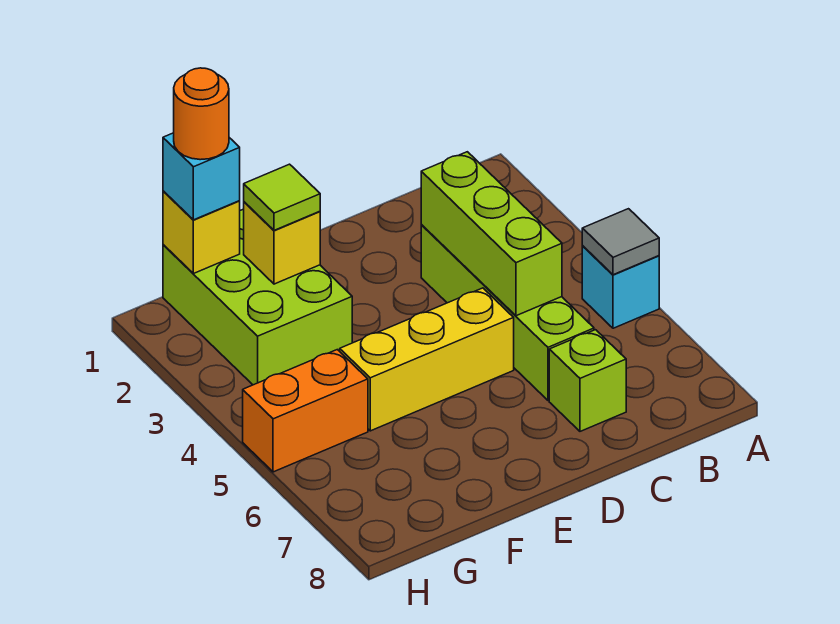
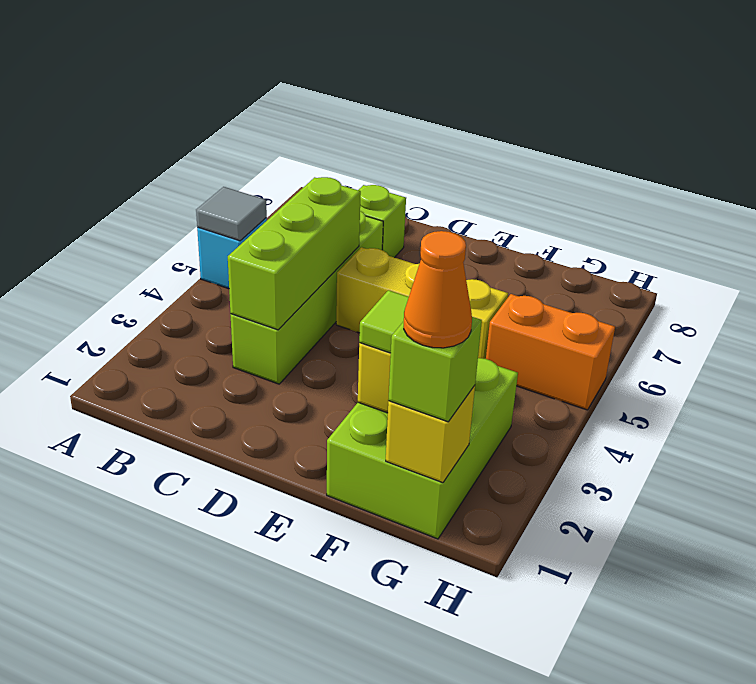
cyan brick G1 level 3 -> lime brick G1 level 3
orange round brick G1 level 4 -> orange cone G1 level 4

